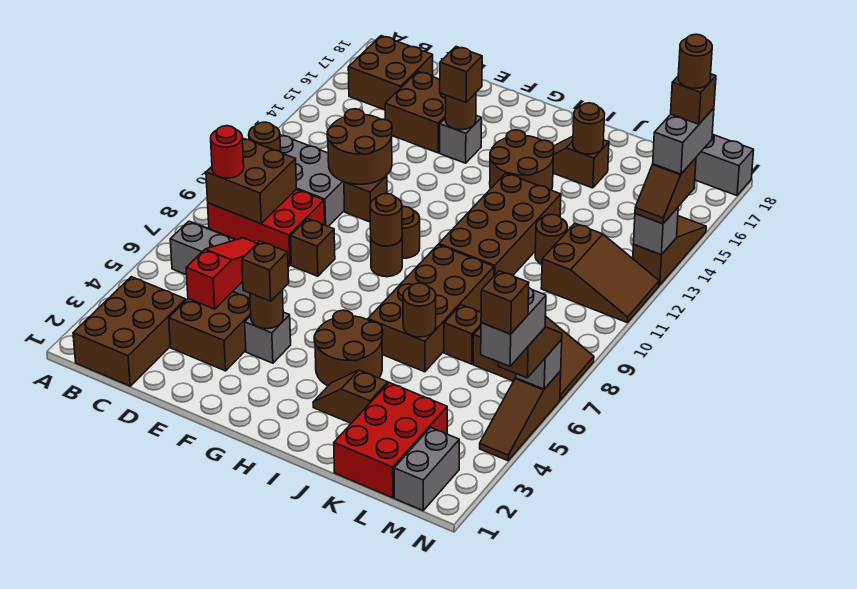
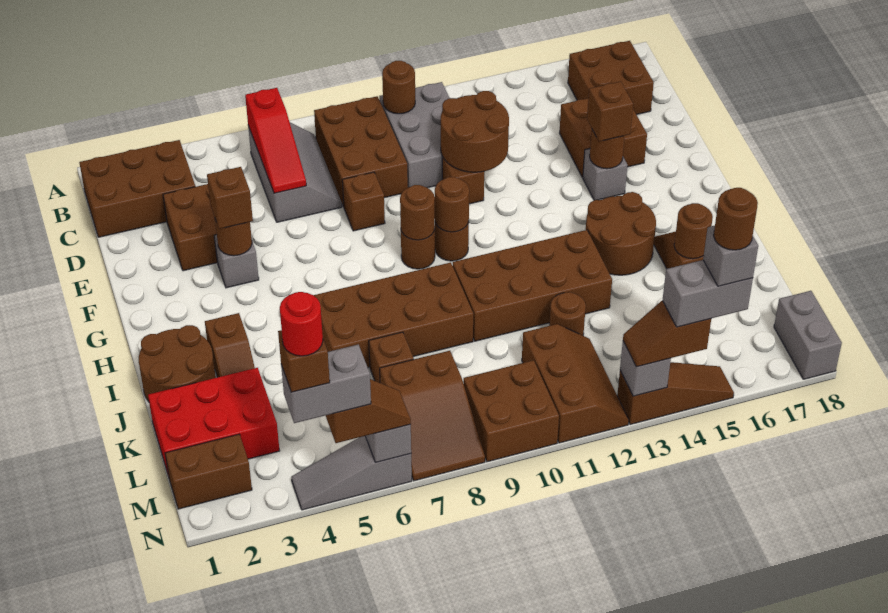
red brick B8:D9 level 1 -> brown brick B8:D9 level 1
brown brick B8:C9 level 2 -> brown brick M9:N10 level 1
red round brick B8 level 3 -> red round brick N4 level 6
red slope D4:D6 level 2 top 4 -> red slope B6:D6 level 2 top B
brown round brick H4:I5 level 1 -> brown round brick I1:J2 level 1
brown slope I3:J3 level 1 top J -> brown slope I3:J3 level 1 top I
brown round brick J6 level 2 -> brown round brick G10 level 2
brown slope L11:N12 level 1 top L -> brown slope L11:N12 level 1 top 11
grey brick M1:M2 level 1 -> brown brick M1:M2 level 1
brown slope N4:N6 level 1 top 6 -> grey slope N4:N6 level 1 top 6
brown brick N15 level 5 -> grey brick N15 level 5

